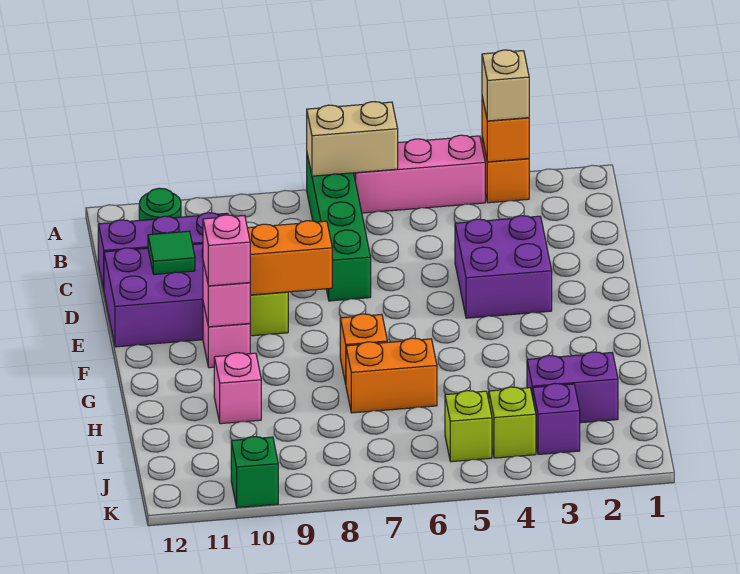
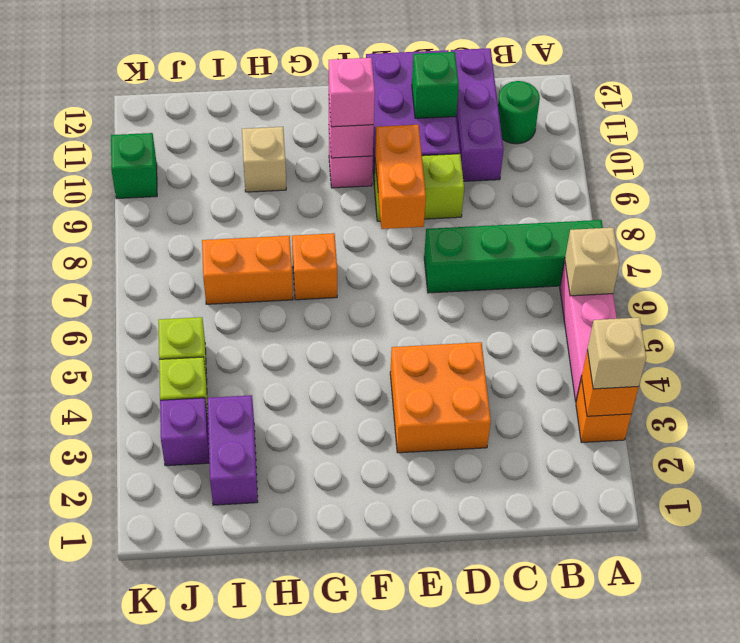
tan brick A6:A7 level 2 -> tan brick A6 level 2
purple brick D3:E4 level 1 -> orange brick D3:E4 level 1
green tile D11 level 2 -> green brick D11 level 2
orange brick H6:H7 level 1 -> orange brick H7:I7 level 1
pink brick H10 level 1 -> tan brick H10 level 1

